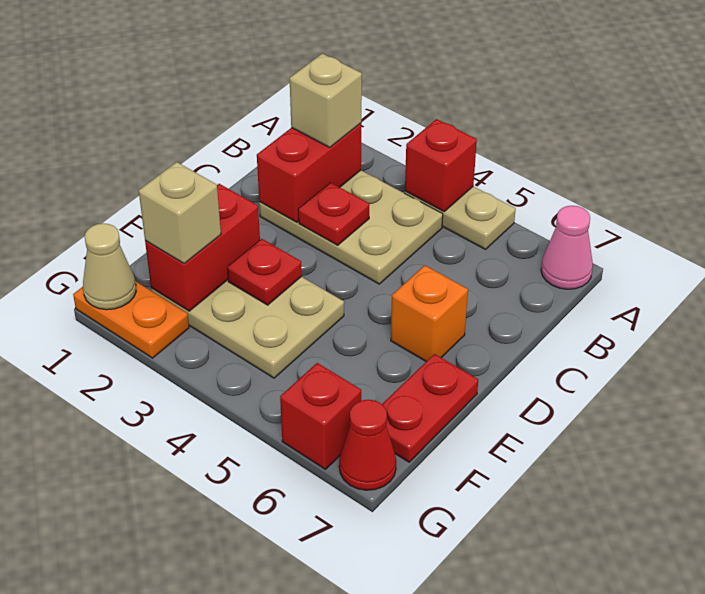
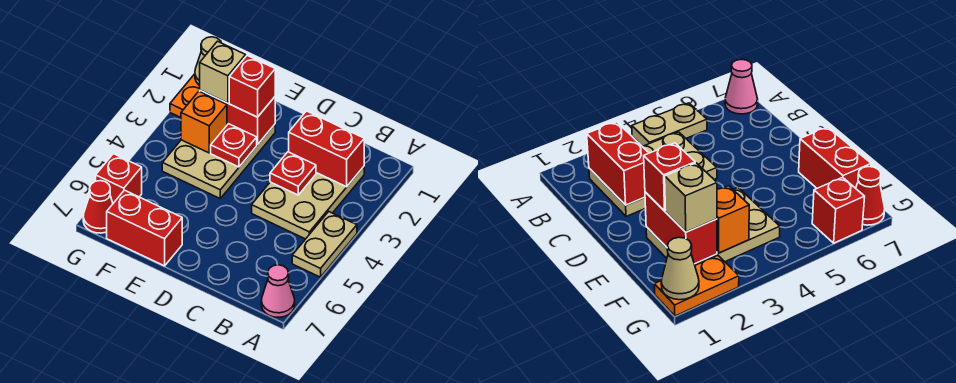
red brick A4 level 2 -> red brick E2 level 3
tan brick B2 level 3 -> none
orange brick D6 level 1 -> orange brick F3 level 2
red plate E7:F7 level 1 -> red brick E7:F7 level 1

